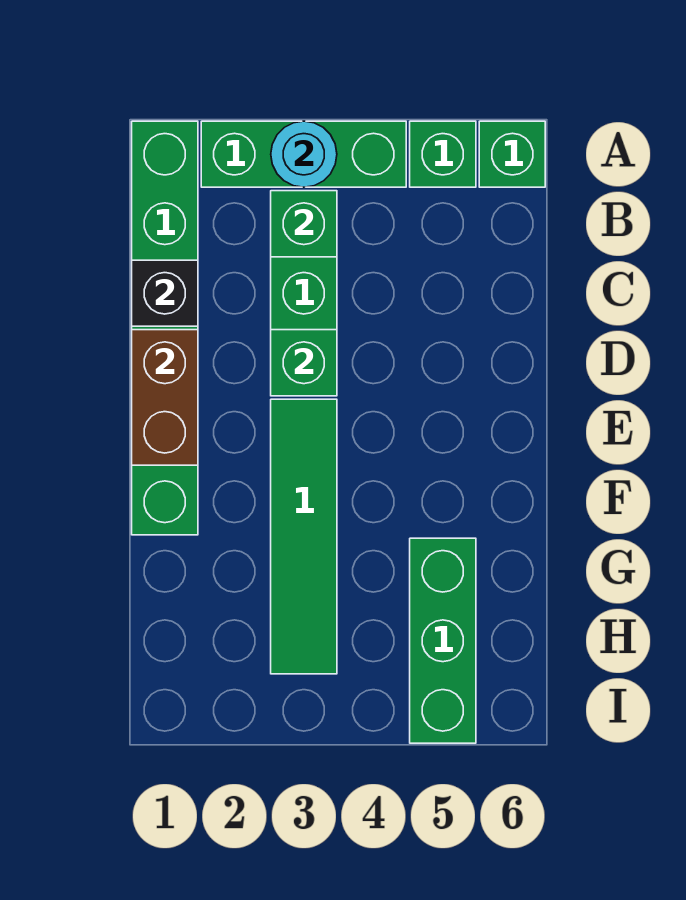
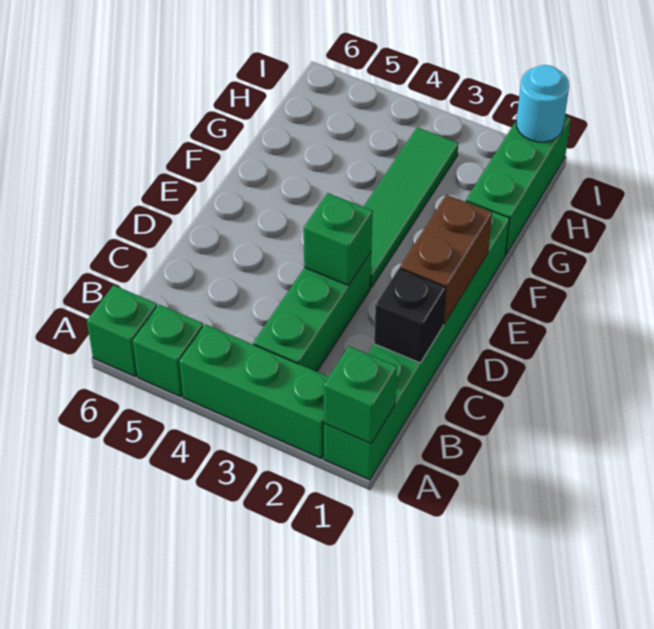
cyan round brick A3 level 2 -> cyan round brick I1 level 2
green brick B3 level 2 -> green brick A1 level 2
green brick G5:I5 level 1 -> green brick G1:I1 level 1

